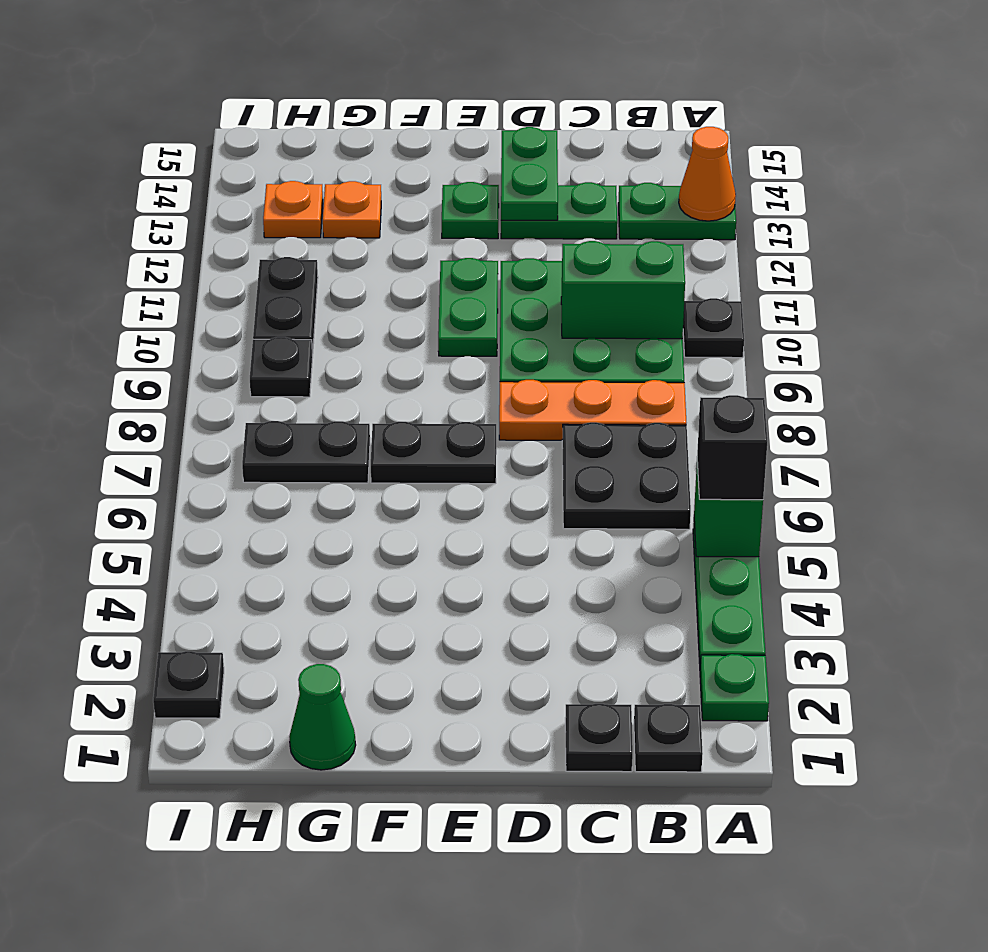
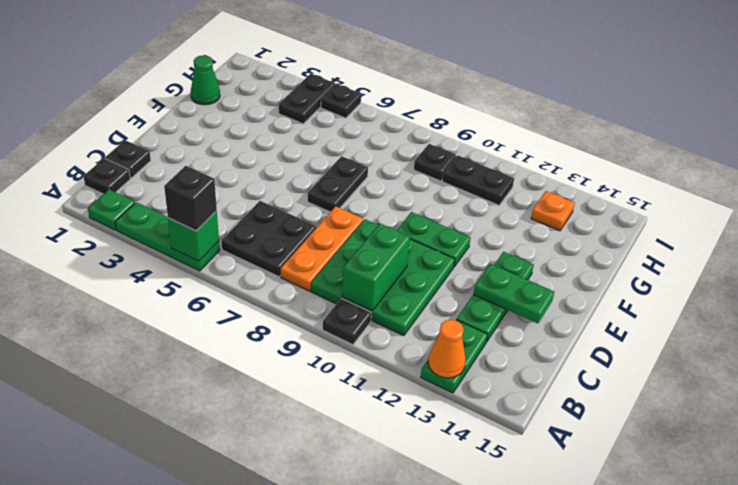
black plate G7:H7 level 1 -> black plate H4:I4 level 1
orange plate G13 level 1 -> none
black plate I2 level 1 -> black plate I5 level 1

